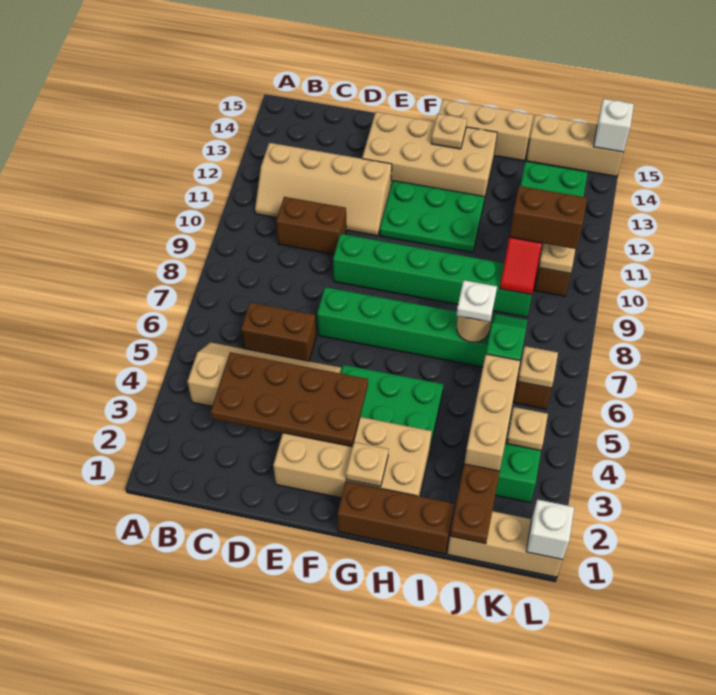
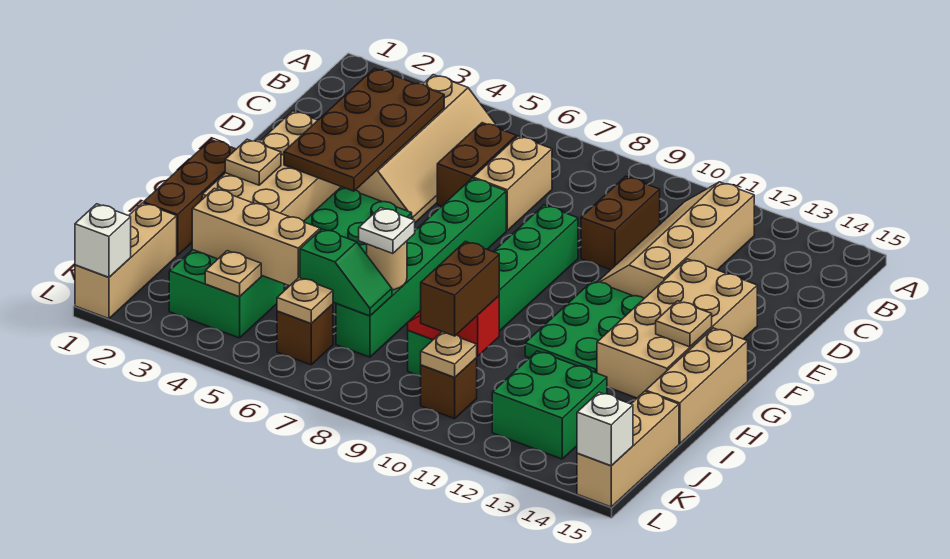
none -> tan brick C7:D7 level 1
brown plate J1:J2 level 2 -> none

